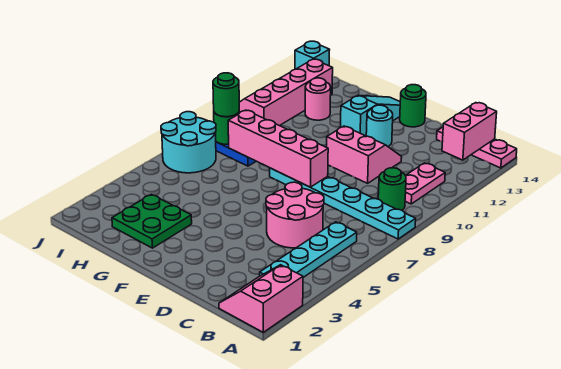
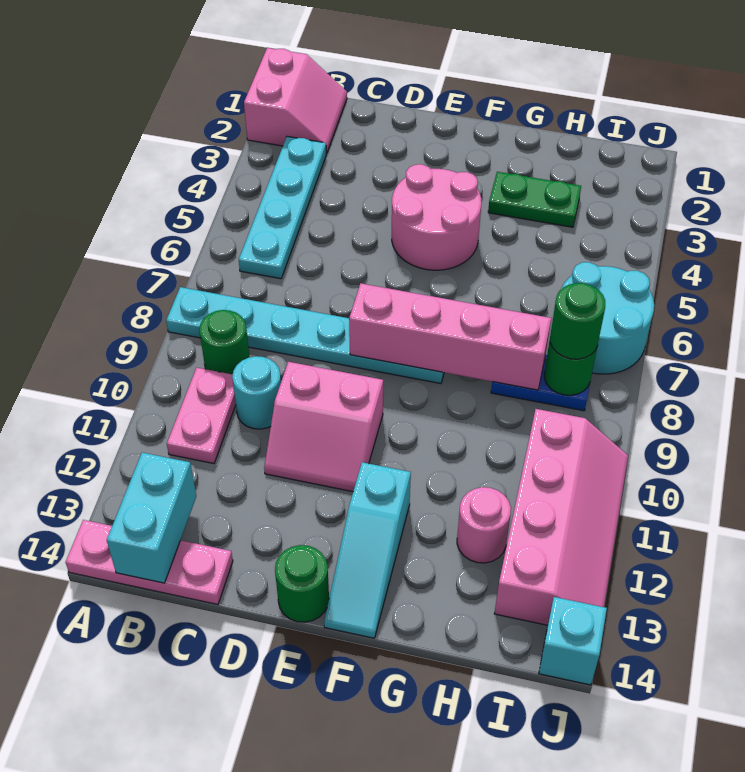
pink brick B13:B14 level 2 -> cyan brick B13:B14 level 2
pink round brick C5:D6 level 1 -> pink round brick E4:F5 level 1
cyan round brick E12 level 1 -> cyan round brick C10 level 1
green plate G2:H3 level 1 -> green plate G3:H3 level 1

